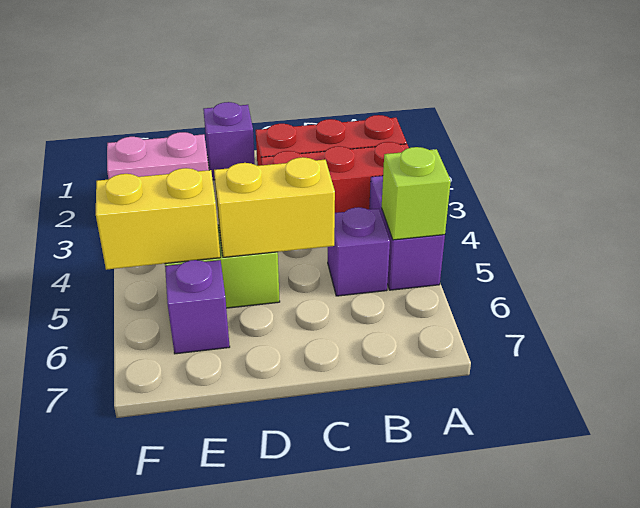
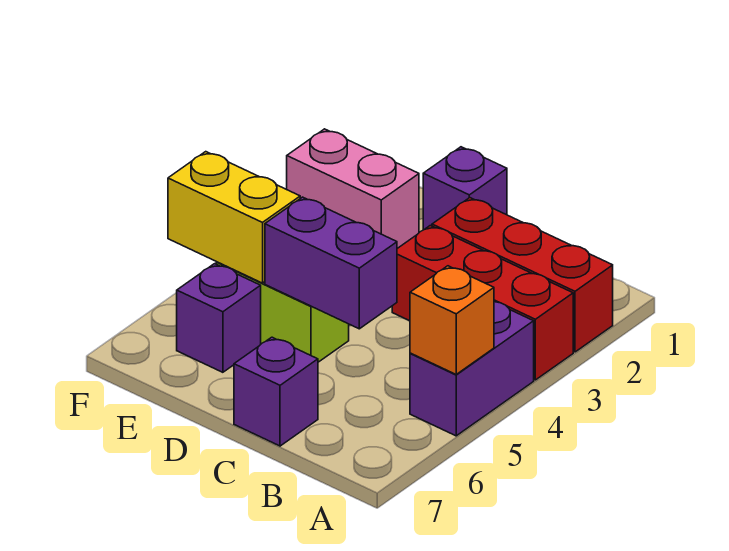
lime brick A5 level 2 -> orange brick A5 level 2
purple brick B5 level 1 -> purple brick C7 level 1
yellow brick C5:D5 level 2 -> purple brick C5:D5 level 2

